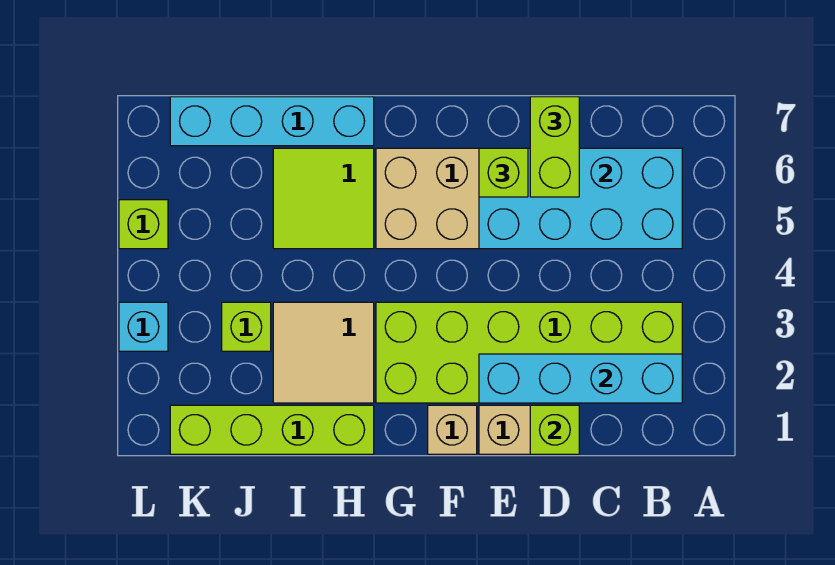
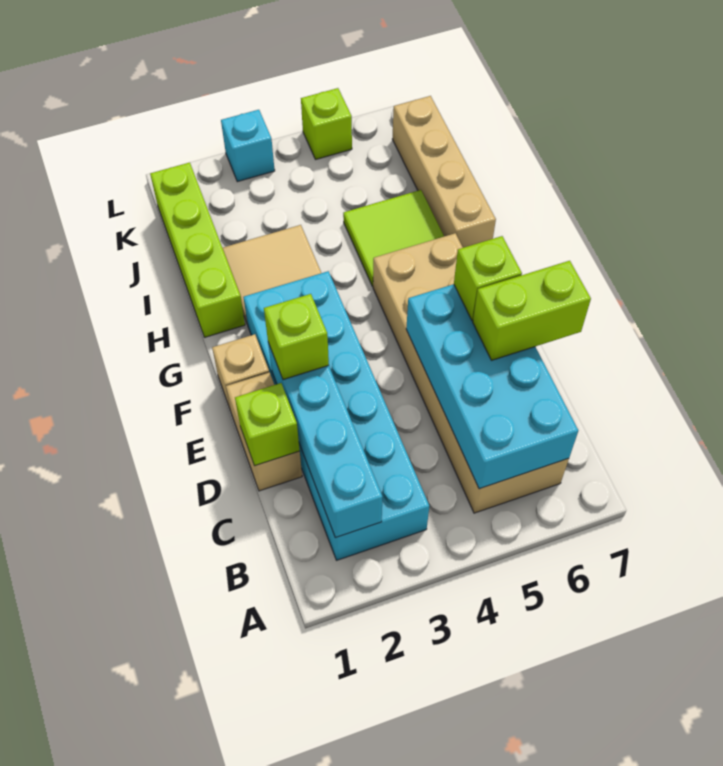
lime brick B2:G3 level 1 -> cyan brick B2:G3 level 1
cyan brick H7:K7 level 1 -> tan brick H7:K7 level 1
lime brick J3 level 1 -> lime brick E2 level 3

